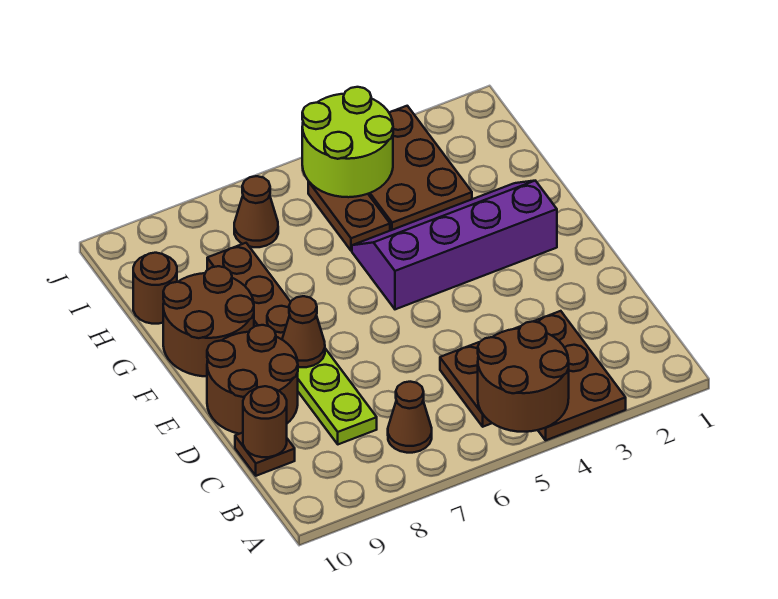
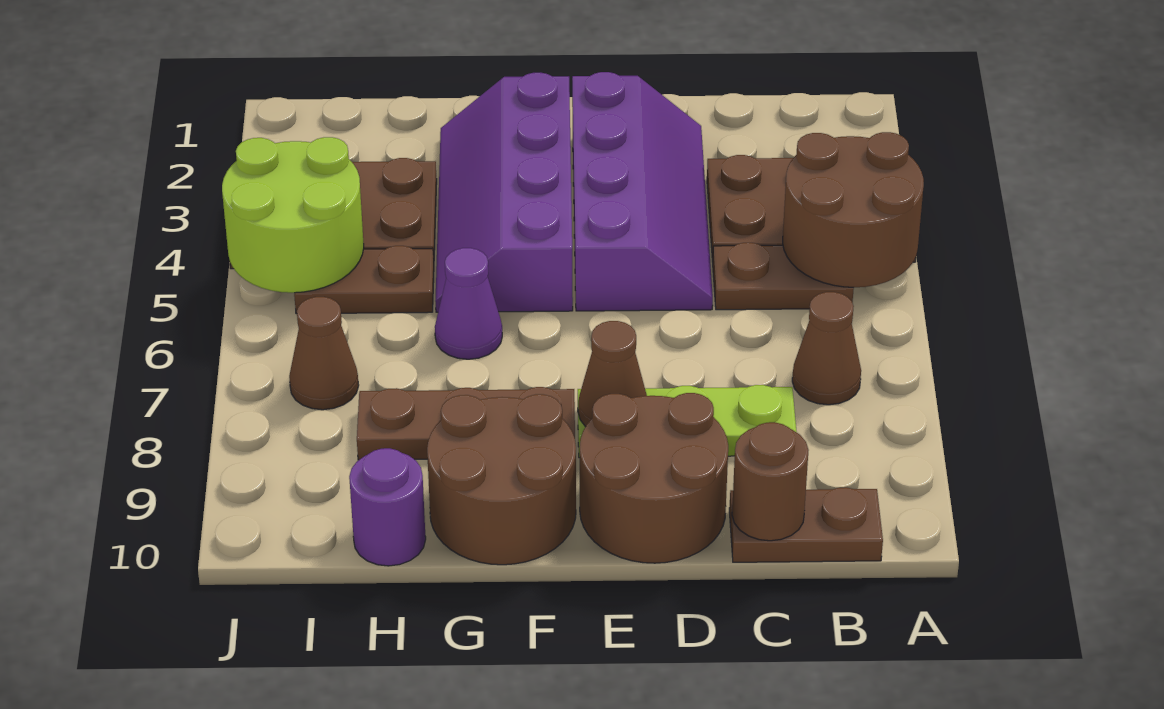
brown plate C10 level 1 -> brown plate B10:C10 level 1
none -> purple slope D2:E5 level 1 top E
none -> purple cone G6 level 1
brown round brick H10 level 1 -> purple round brick H10 level 1

